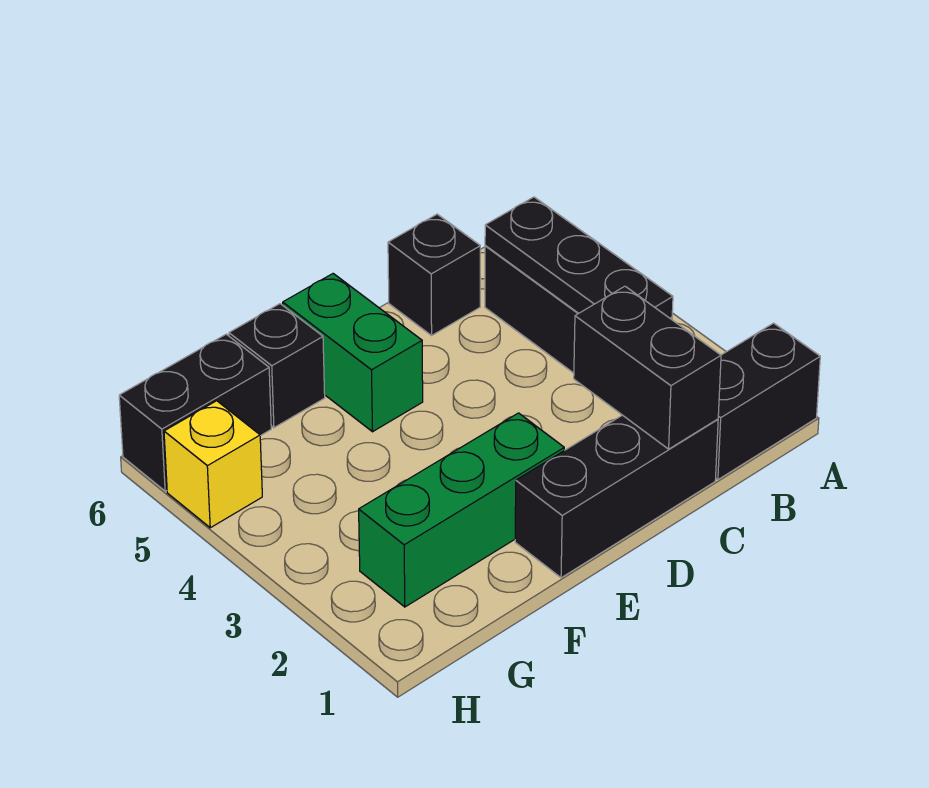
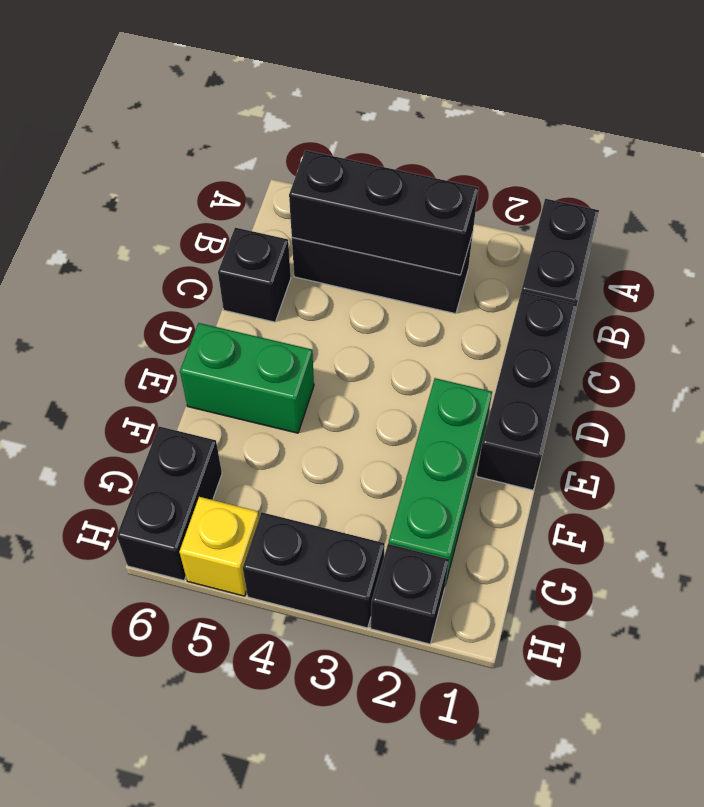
black plate B3:B5 level 2 -> black brick B3:B5 level 2
black brick C1:C2 level 2 -> black brick H3:H4 level 1
black brick F6 level 1 -> black brick H2 level 1

